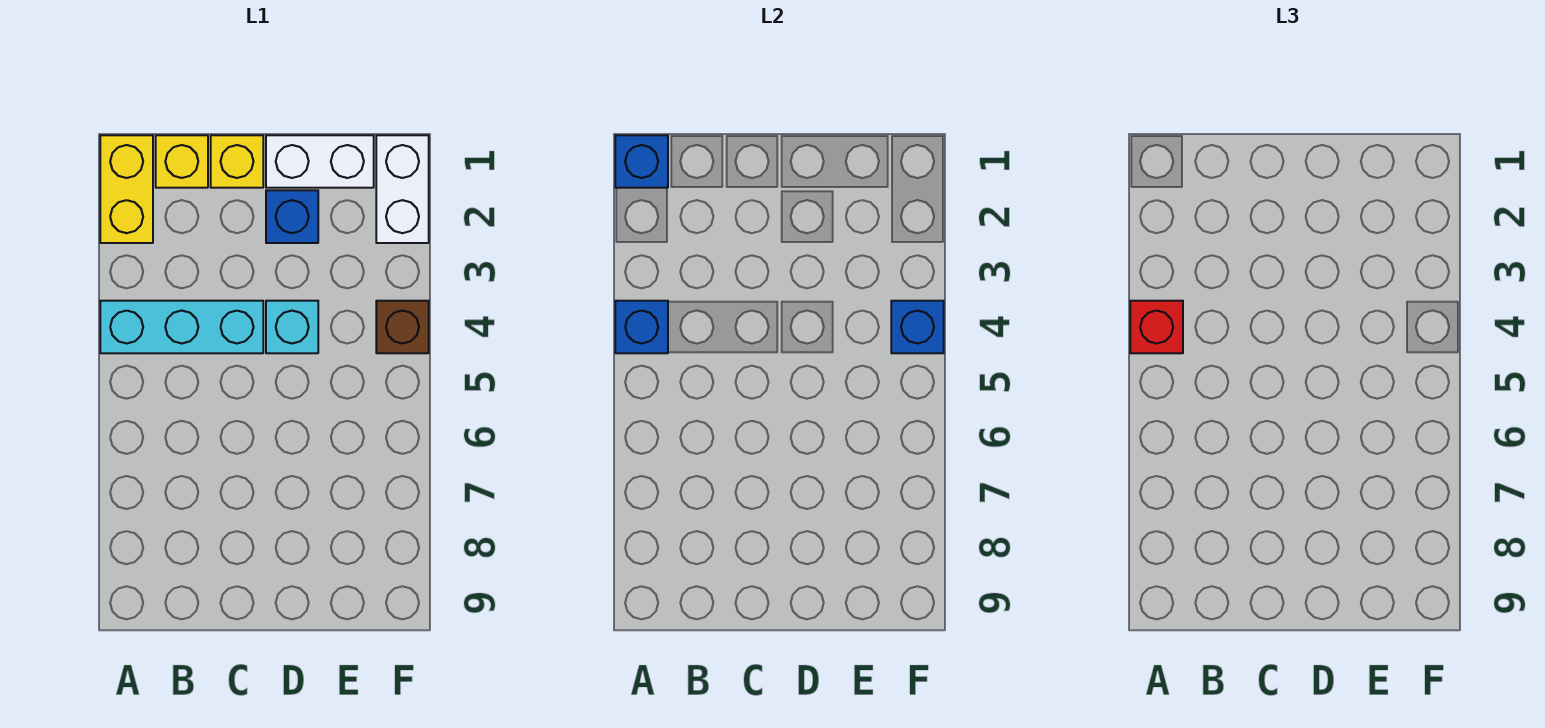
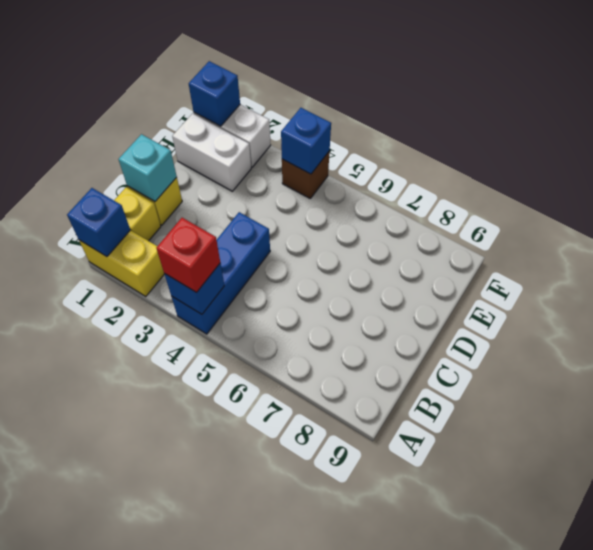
cyan brick A4:C4 level 1 -> blue brick A4:C4 level 1
white brick D1:E1 level 1 -> white brick E1:E2 level 1
blue brick D2 level 1 -> blue brick F1 level 2
cyan brick D4 level 1 -> cyan brick C1 level 2

